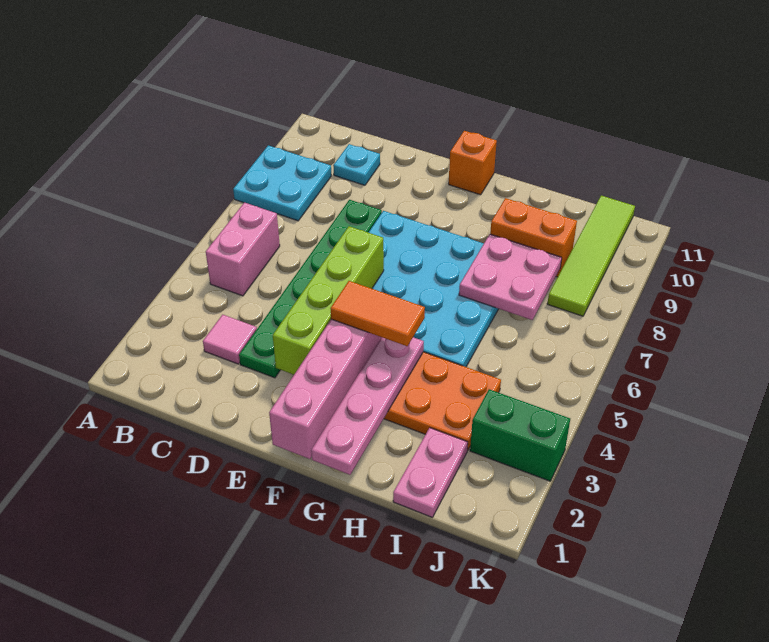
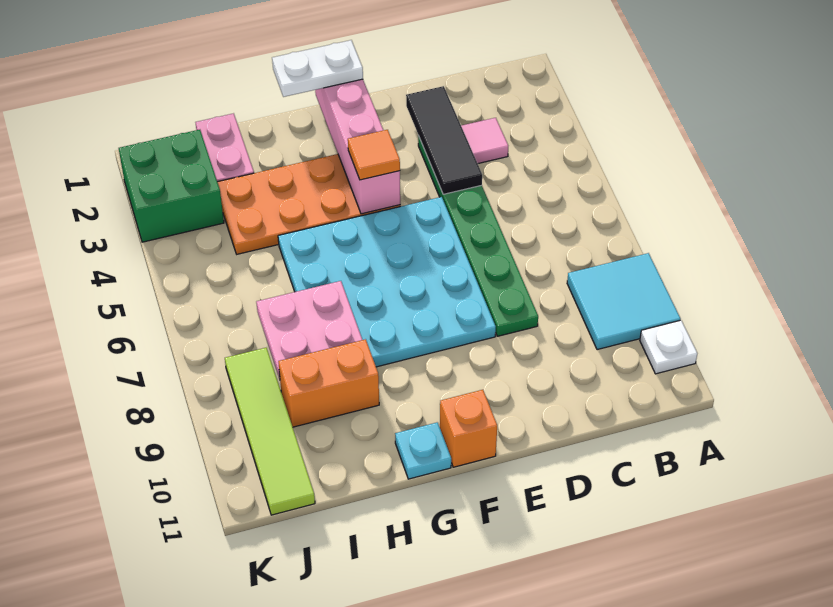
cyan plate A8:B9 level 1 -> cyan tile A8:B9 level 1
none -> white plate A10 level 1
pink brick B5:B6 level 1 -> none
cyan plate C10 level 1 -> cyan plate G11 level 1
none -> black tile D2:D4 level 2
lime brick E3:E6 level 2 -> none
none -> white plate F1:G1 level 3
orange tile F4:G4 level 3 -> orange tile F4 level 3
pink plate G1:G4 level 2 -> none
green brick J3:K3 level 1 -> green brick J2:K3 level 1

